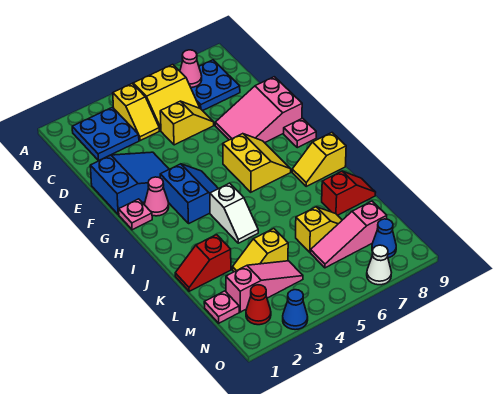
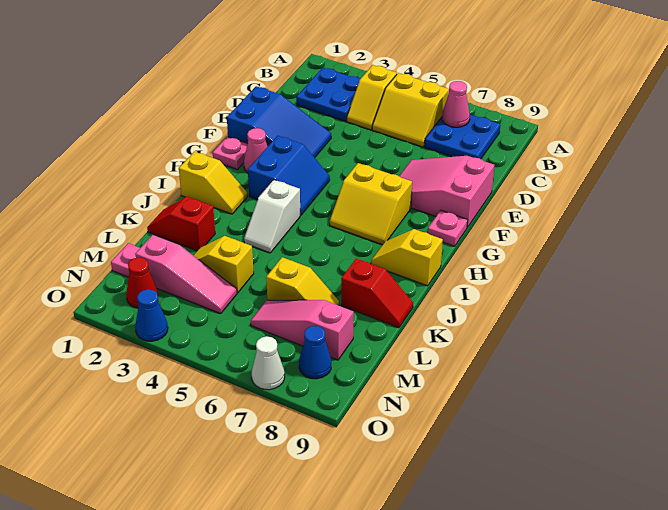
yellow slope D5:D6 level 1 top 5 -> yellow slope I1:I2 level 1 top 1
yellow slope G6:H7 level 1 top 6 -> yellow slope G6:H7 level 1 top G

